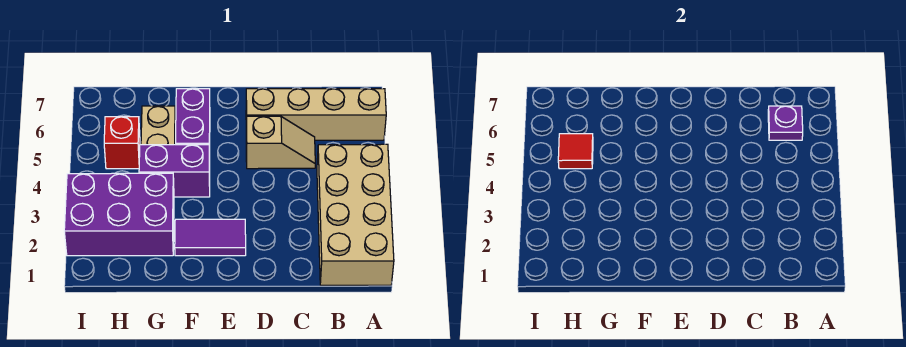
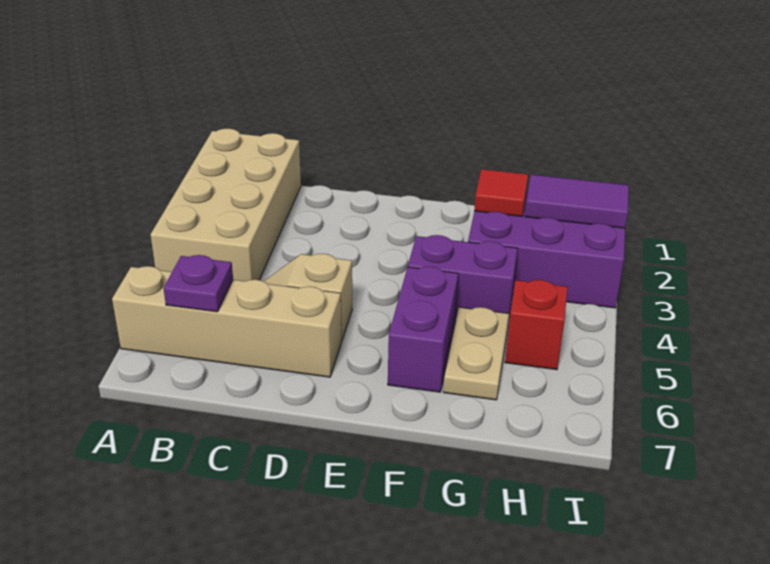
purple tile E2:F2 level 1 -> purple tile H2:I2 level 2
red tile H5 level 2 -> red tile G2 level 2

